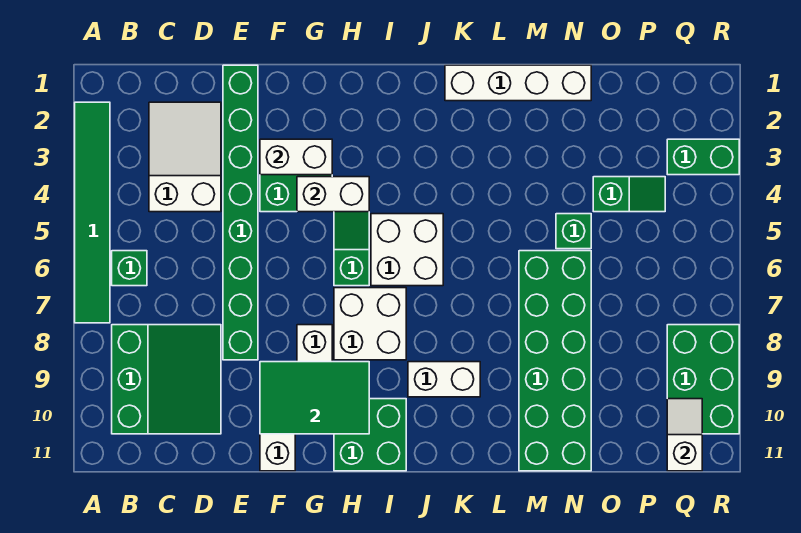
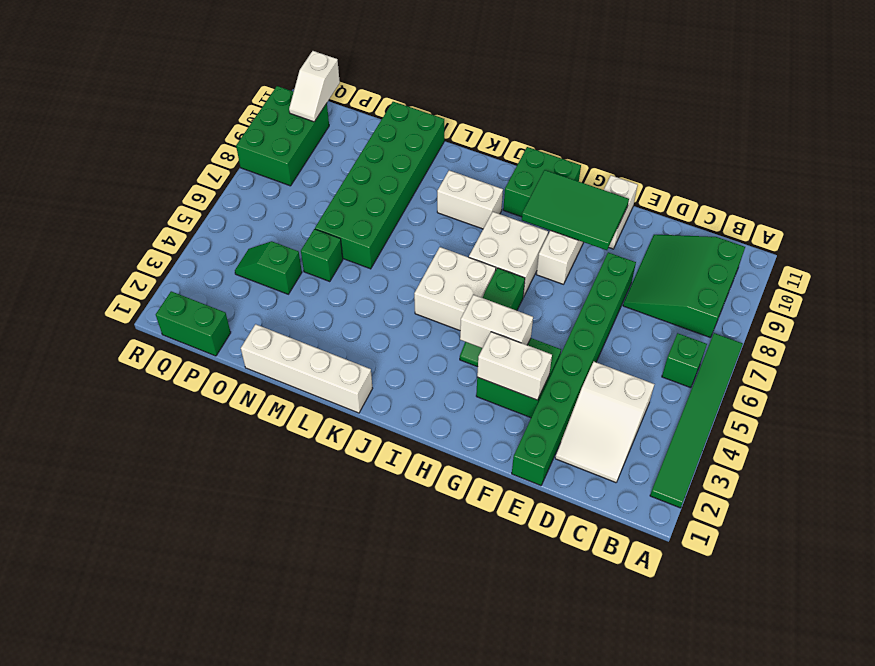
green brick Q3:R3 level 1 -> green brick P1:Q1 level 1

